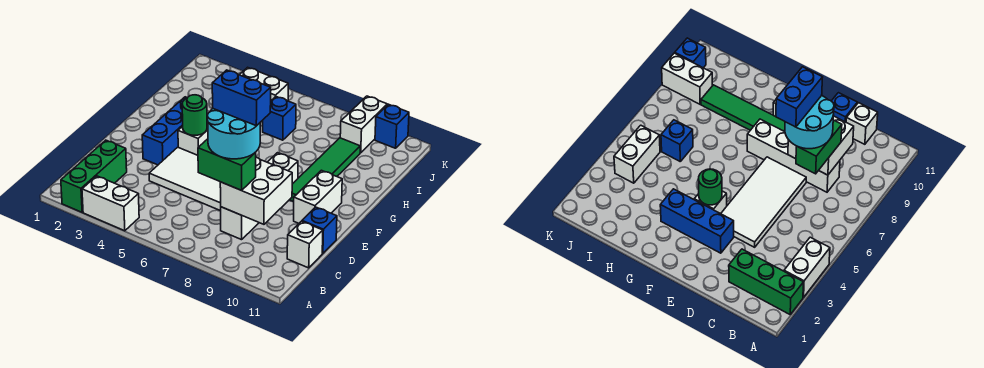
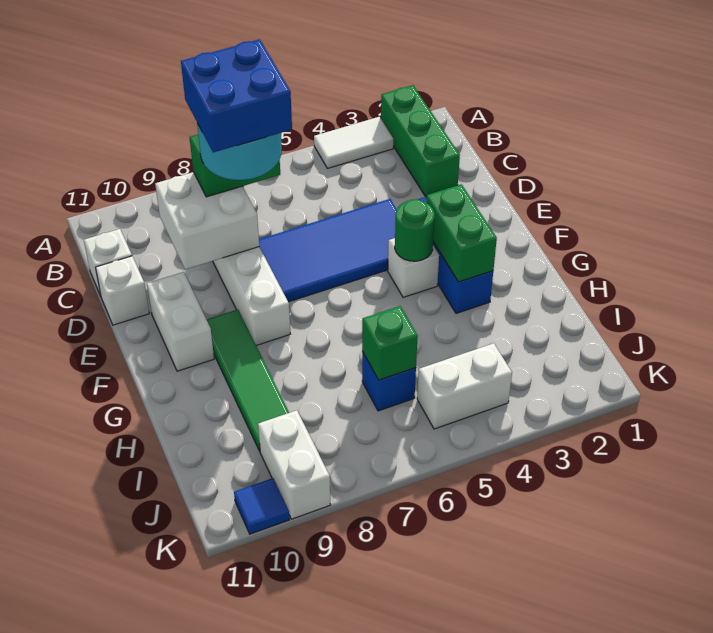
white brick A3:A4 level 1 -> white tile A3:A4 level 1
white tile D4:E7 level 1 -> blue tile D4:E7 level 1
blue brick D7:D8 level 5 -> blue brick C7:D8 level 5
blue brick D11 level 1 -> white brick D11 level 1
none -> green brick F3:G3 level 2
none -> green brick I6 level 2
blue brick K10 level 1 -> blue tile K10 level 1

